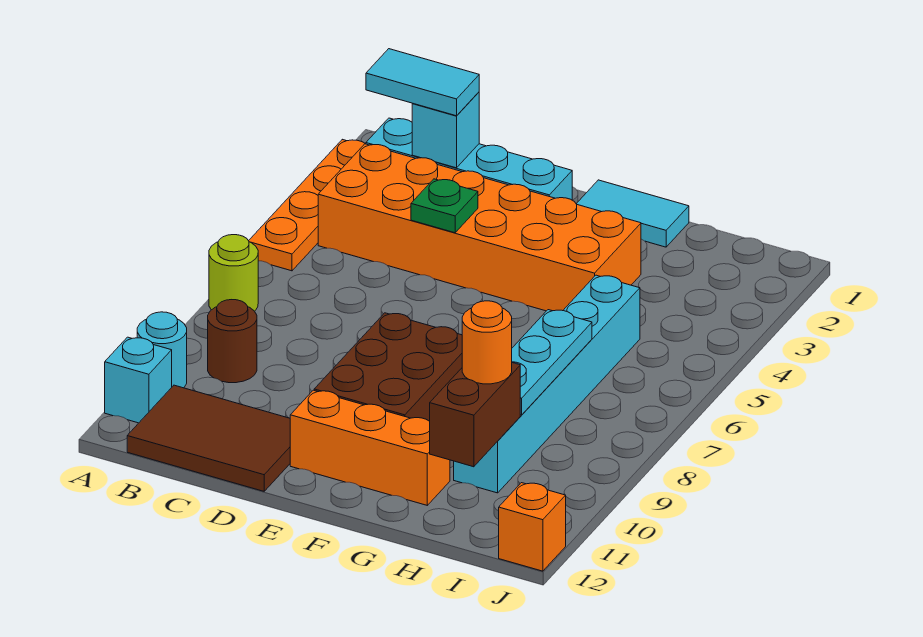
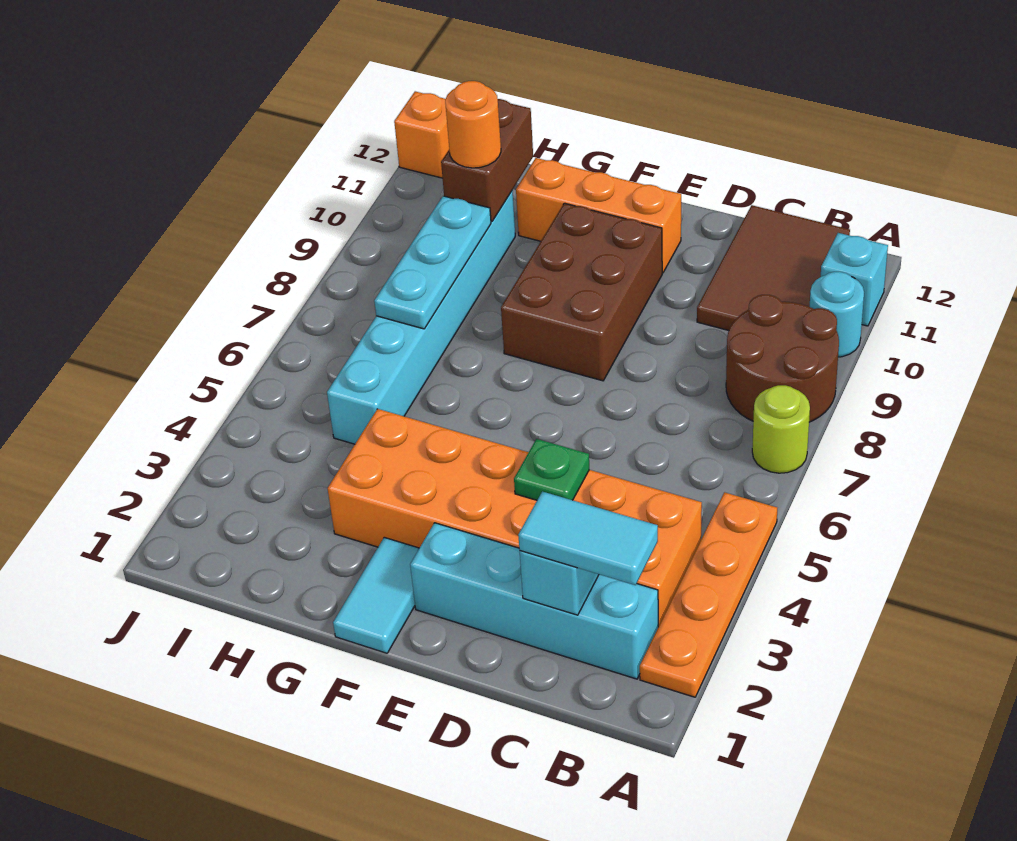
brown round brick B9 level 1 -> brown round brick A8:B9 level 1
brown tile B11:D12 level 1 -> brown tile B10:C12 level 1
cyan tile F1:G1 level 1 -> cyan tile F1:F2 level 1

